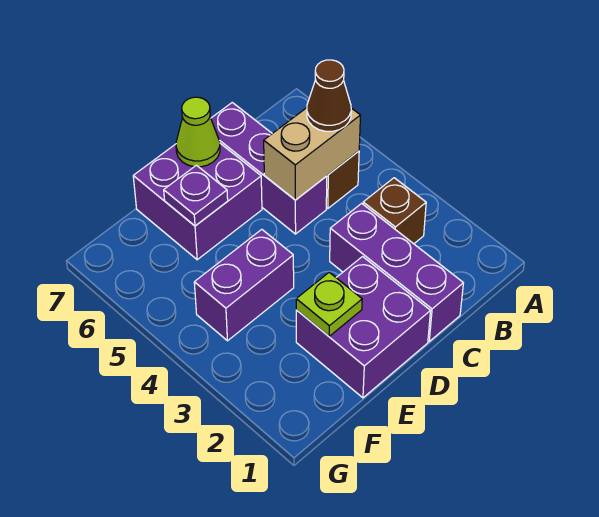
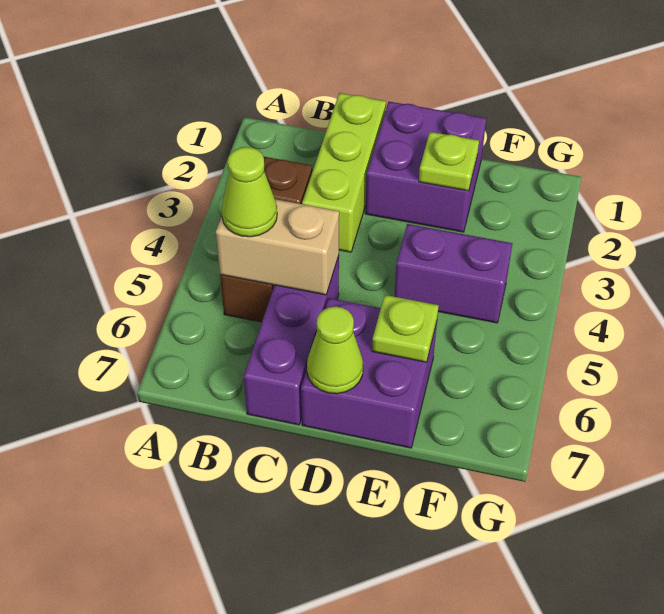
brown cone B5 level 3 -> lime cone B5 level 3
purple brick C1:C3 level 1 -> lime brick C1:C3 level 1
purple plate E6 level 2 -> lime plate E6 level 2

